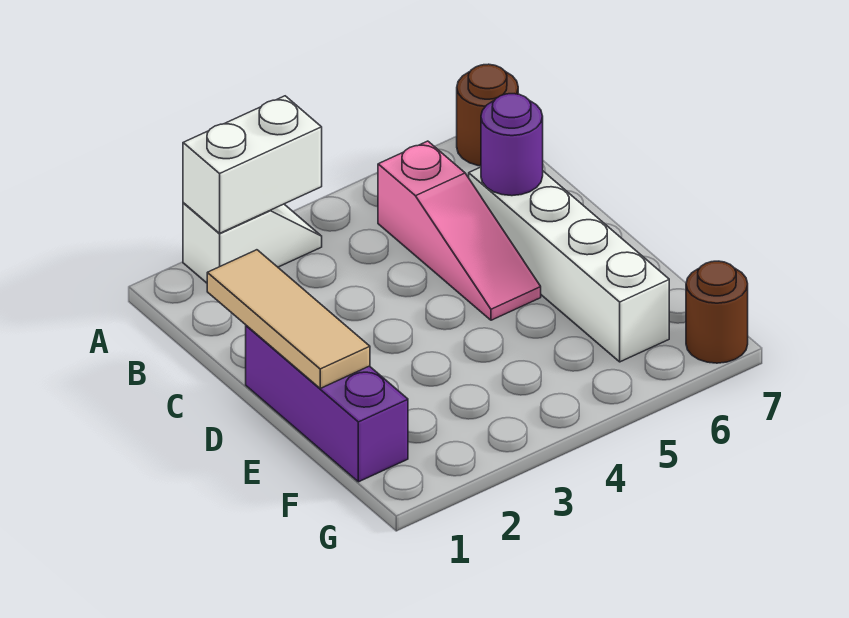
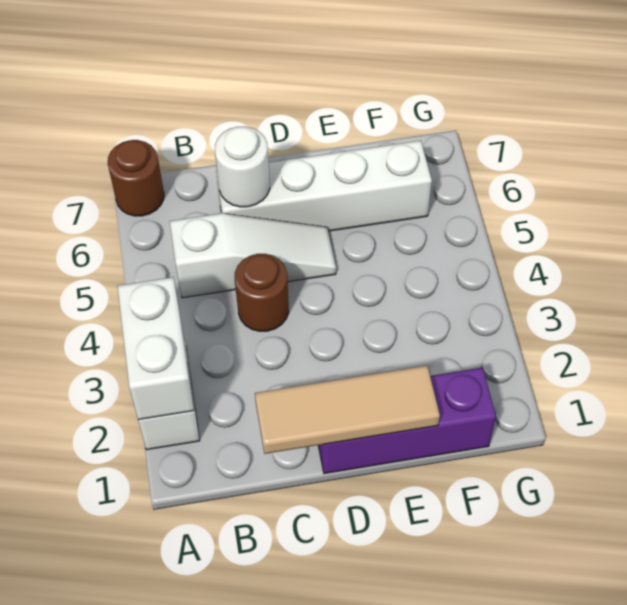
pink slope B5:D5 level 1 top B -> white slope B5:D5 level 1 top B
purple round brick C6 level 2 -> white round brick C6 level 2
brown round brick G7 level 1 -> brown round brick C4 level 1

